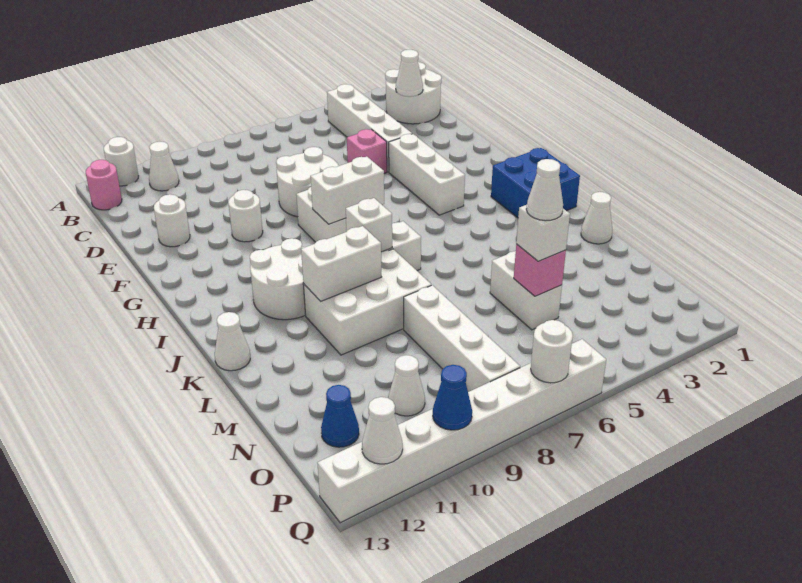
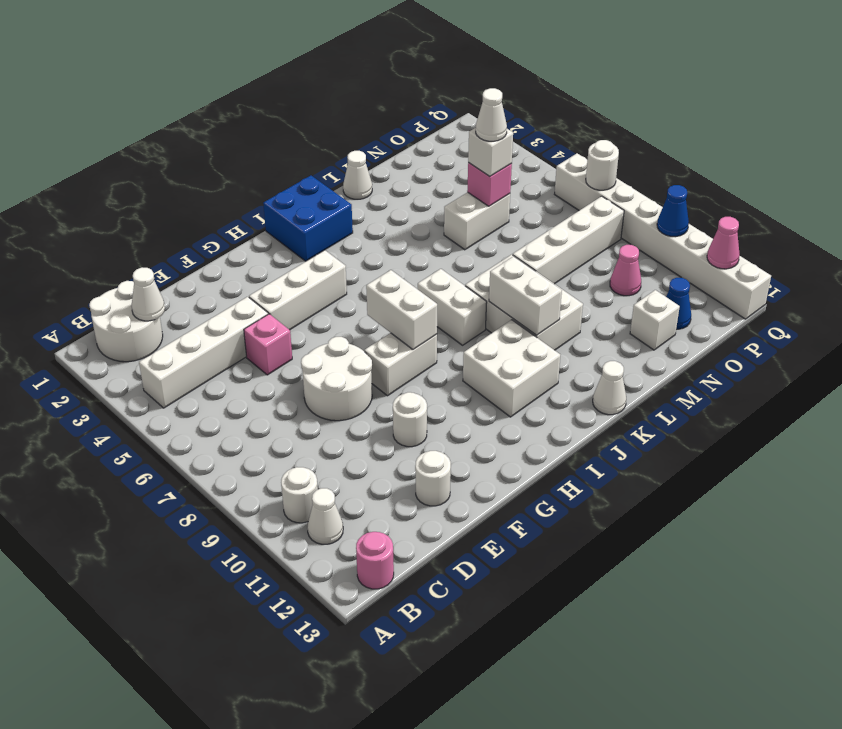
white round brick A12 level 1 -> white round brick B10 level 1
white round brick I10:J11 level 1 -> white brick I10:J11 level 1
white brick J8 level 2 -> white brick N12 level 1
white cone O10 level 1 -> pink cone O10 level 1
white cone Q12 level 2 -> pink cone Q12 level 2

